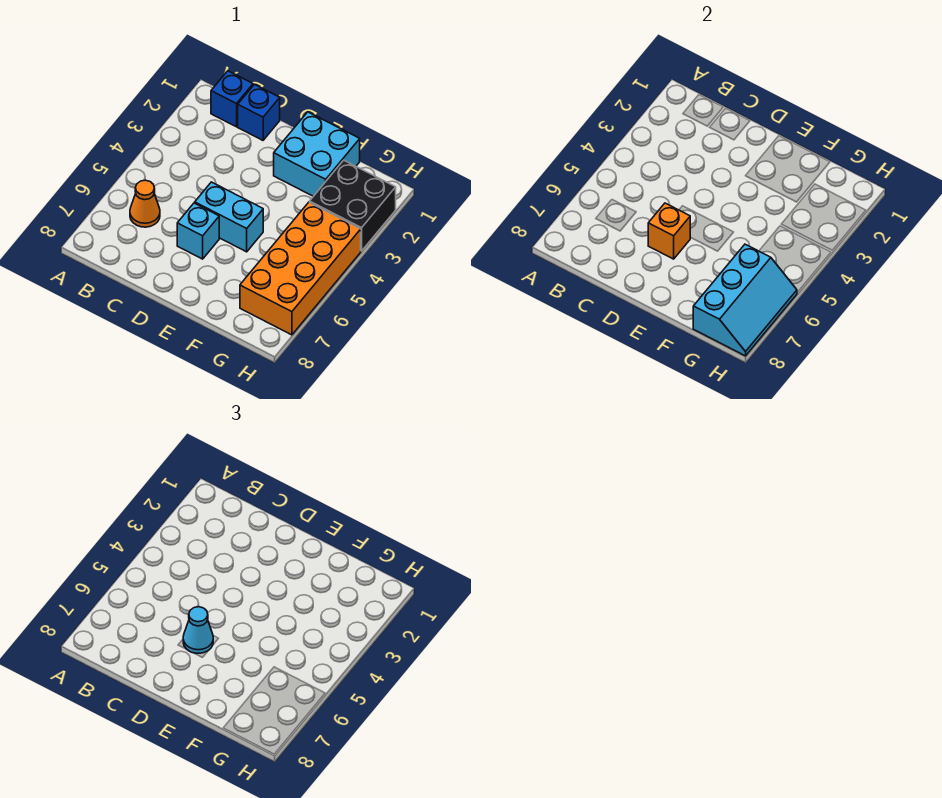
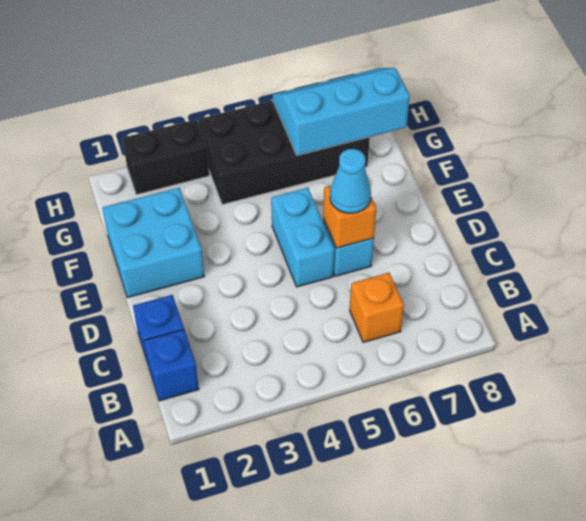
orange cone B6 level 1 -> orange brick B6 level 1
black brick G2:H3 level 1 -> black brick H2:H3 level 1
orange brick G4:H7 level 1 -> black brick G4:H7 level 1

